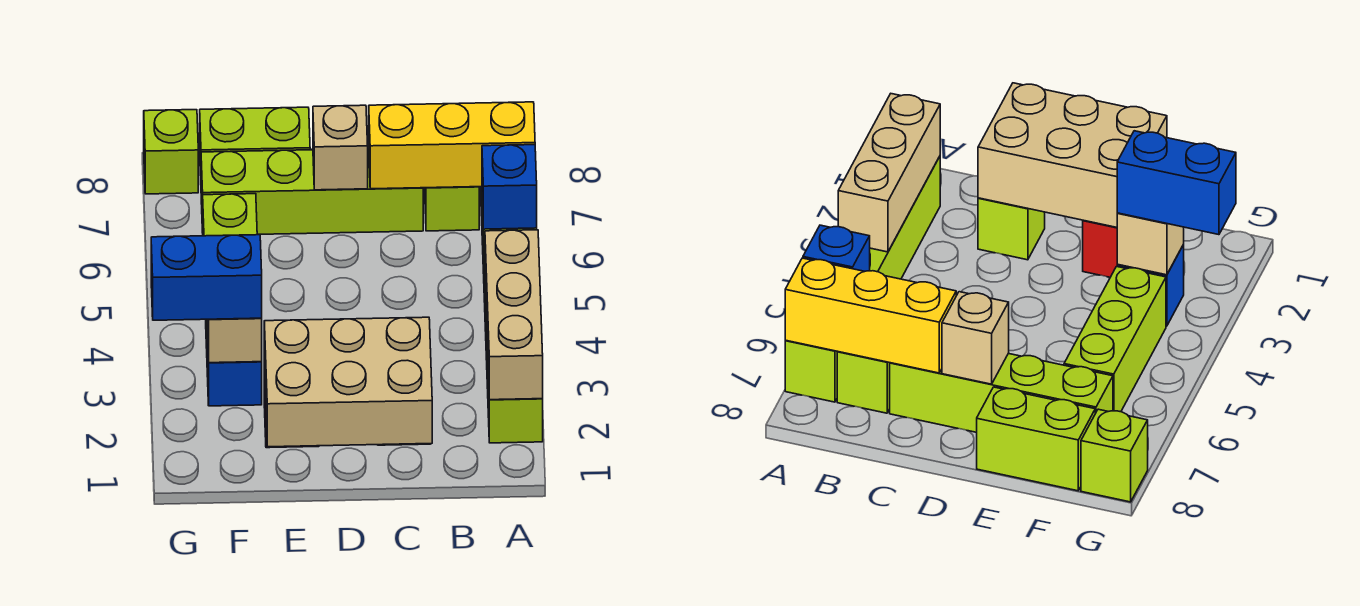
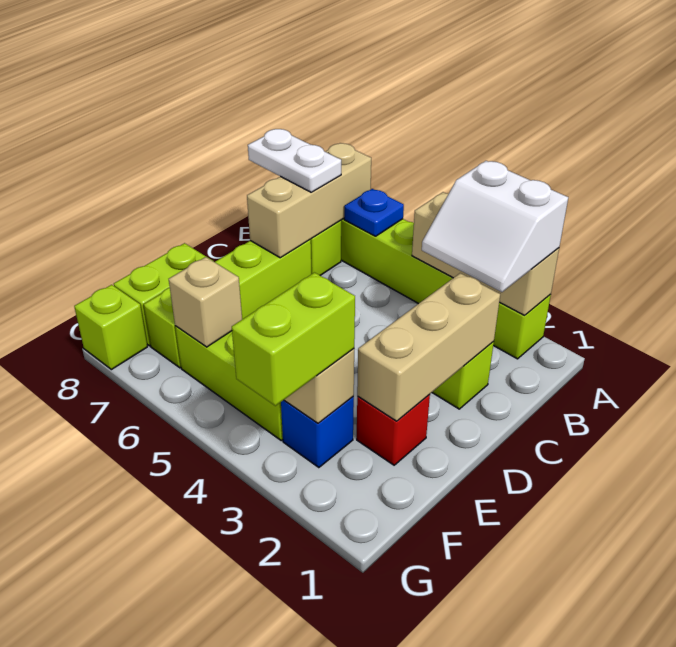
none -> white slope A2:B3 level 3 top A
blue brick A6 level 2 -> blue plate A6 level 2
yellow brick A7:C7 level 2 -> tan brick A7:C7 level 2
none -> white plate B7:B8 level 3
tan brick C1:E2 level 2 -> tan brick C2:E2 level 2
tan brick D7 level 2 -> tan brick F6 level 2
blue brick F3:G3 level 3 -> lime brick F3:G3 level 3

